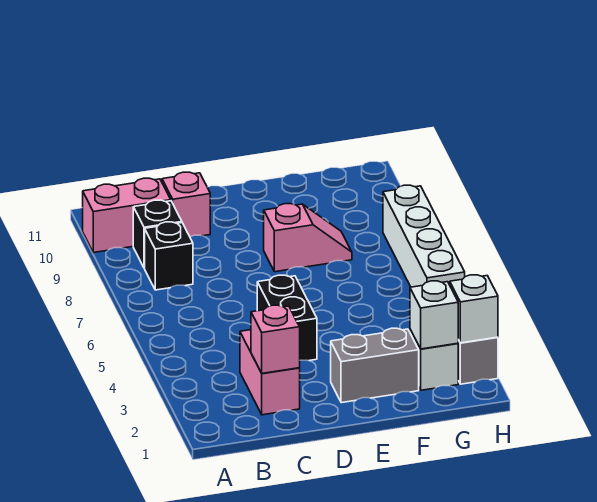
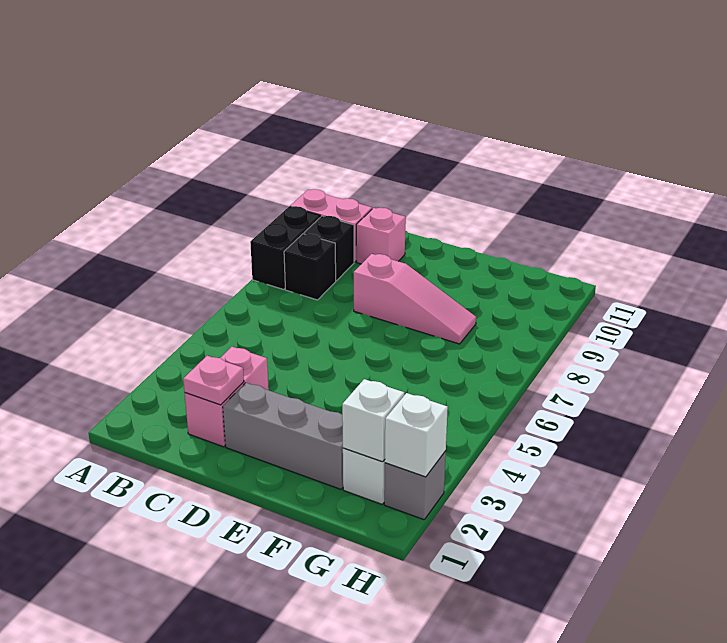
pink brick C2 level 2 -> pink plate C2 level 2
black brick D4:D5 level 1 -> black brick A8:A9 level 1
grey brick E2:F2 level 1 -> grey brick D2:F2 level 1
pink slope E8:F8 level 1 top E -> pink slope D8:F8 level 1 top D
white brick H5:H8 level 1 -> none

